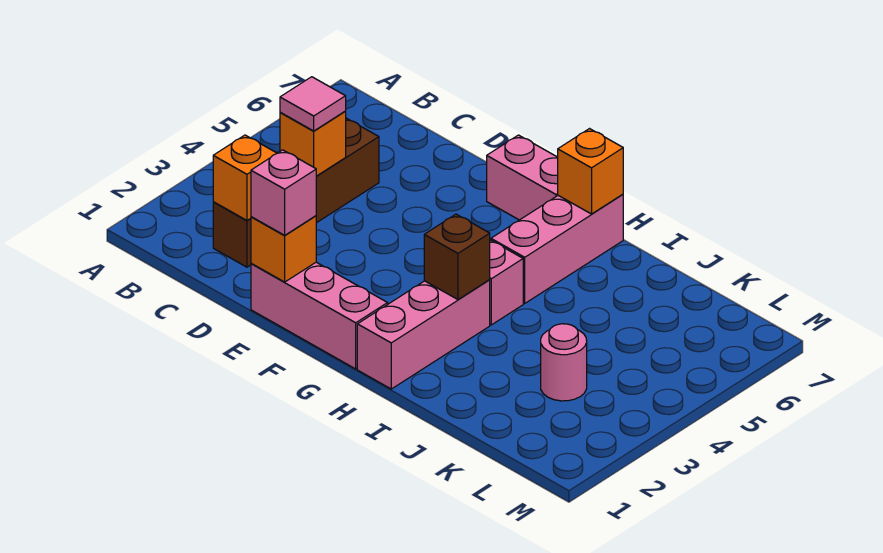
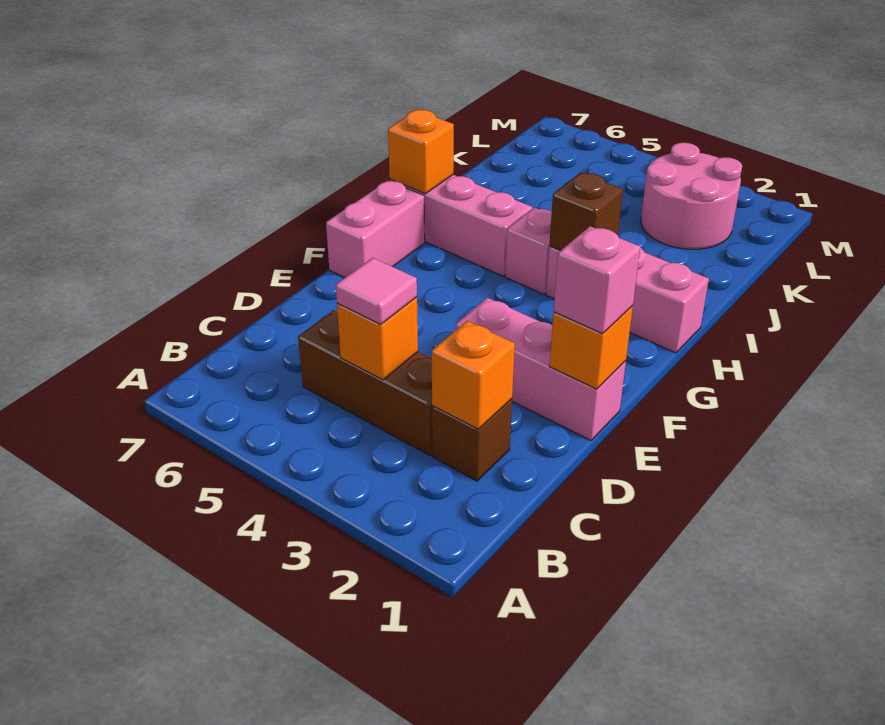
pink brick E1:G1 level 1 -> pink brick E1:E3 level 1
pink round brick K3 level 1 -> pink round brick K2:L3 level 1

